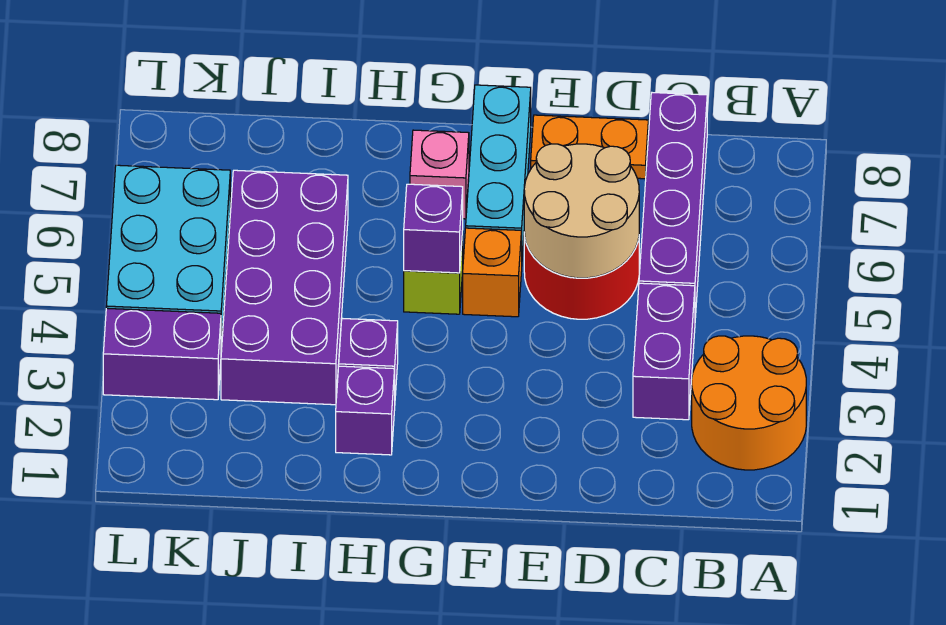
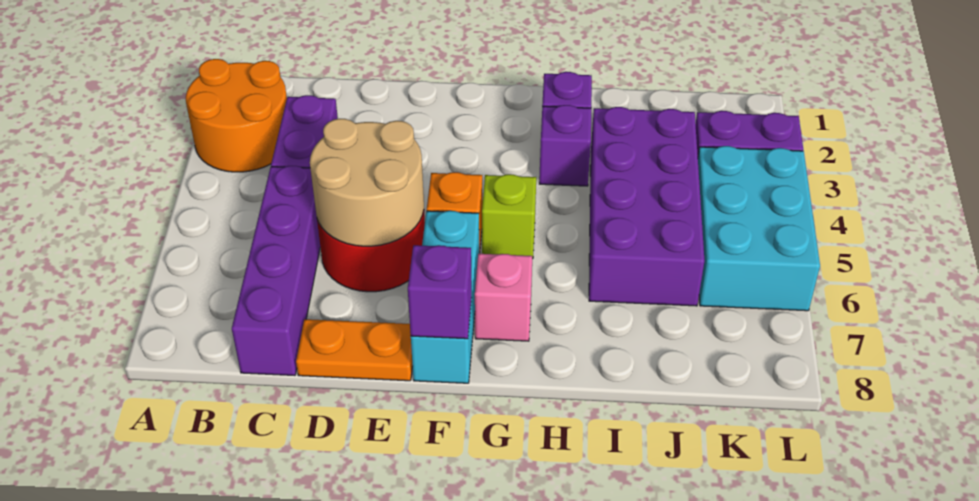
purple brick G5 level 2 -> purple brick F8 level 2

